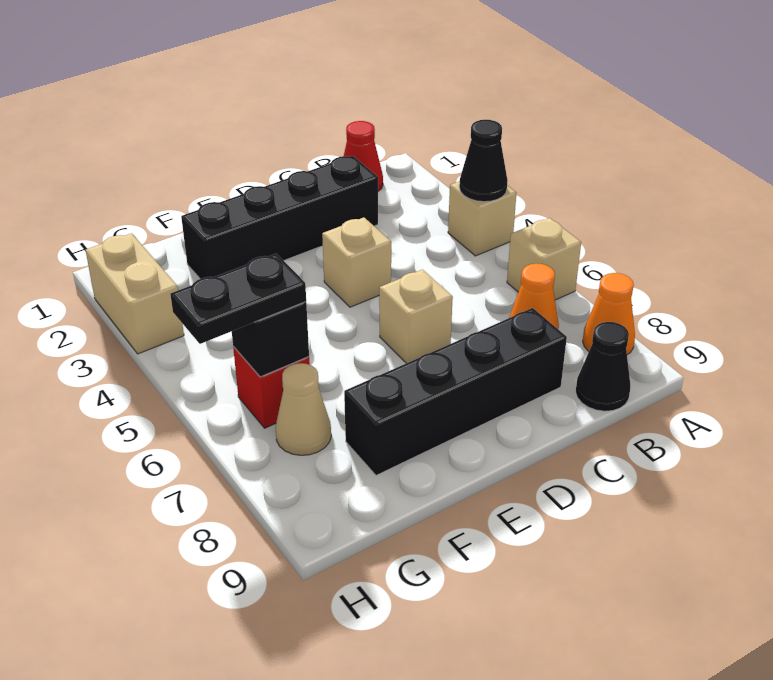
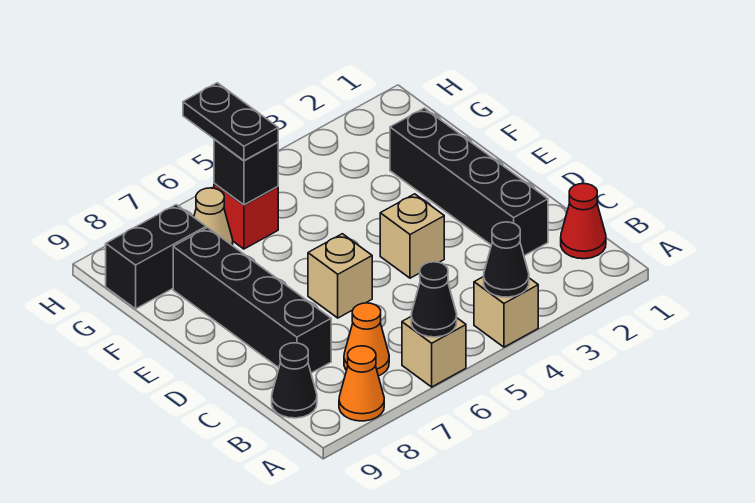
none -> black cone A6 level 2
none -> black brick G8:G9 level 1
tan brick H2:H3 level 1 -> none

